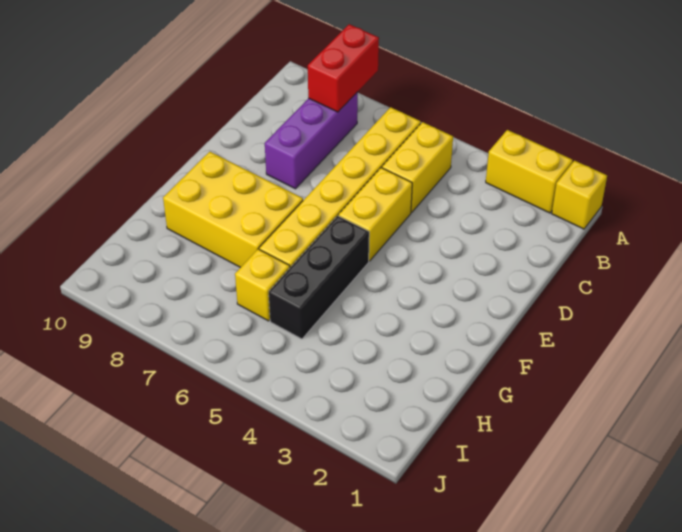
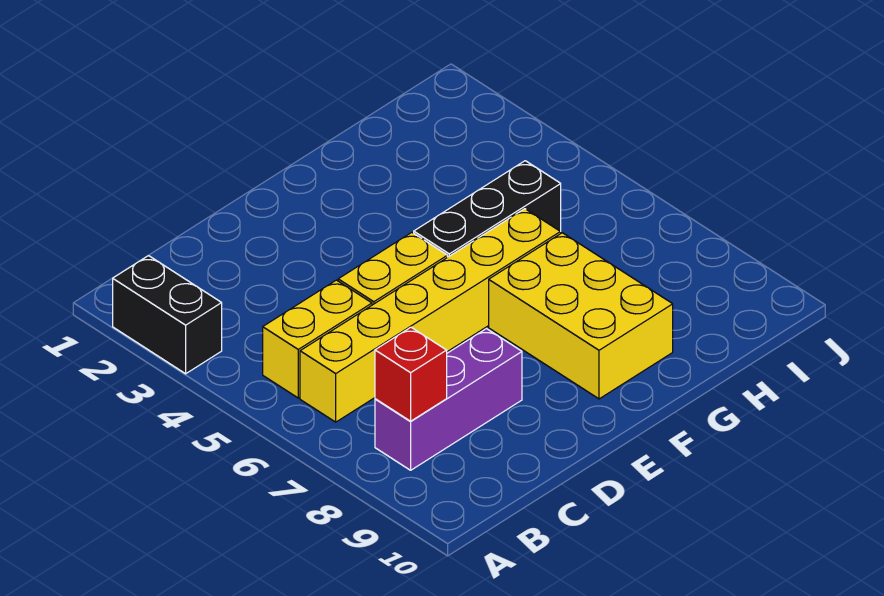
yellow brick A1 level 1 -> none
yellow brick A2:A3 level 1 -> black brick A2:A3 level 1
red brick A8:B8 level 2 -> red brick B8 level 2
yellow brick H6 level 1 -> none

